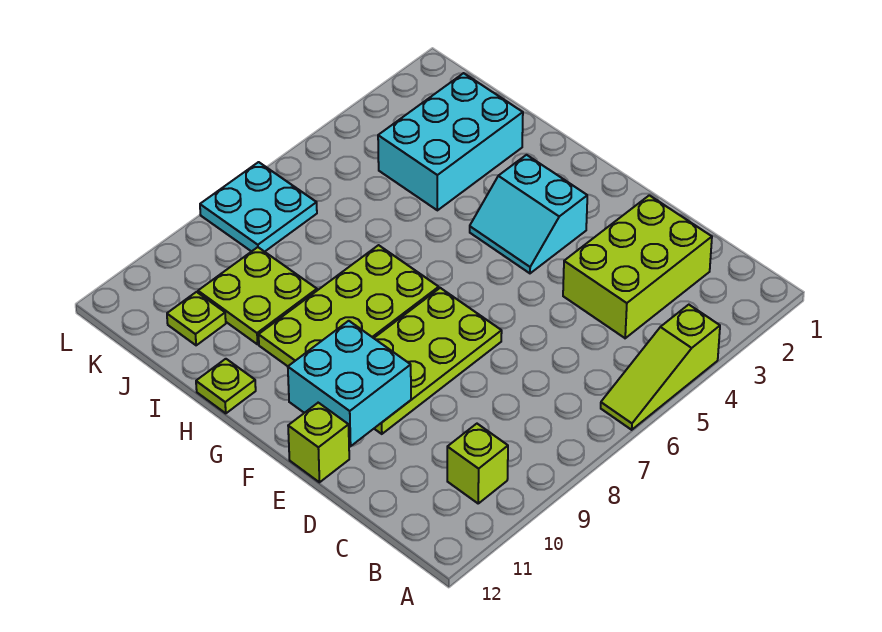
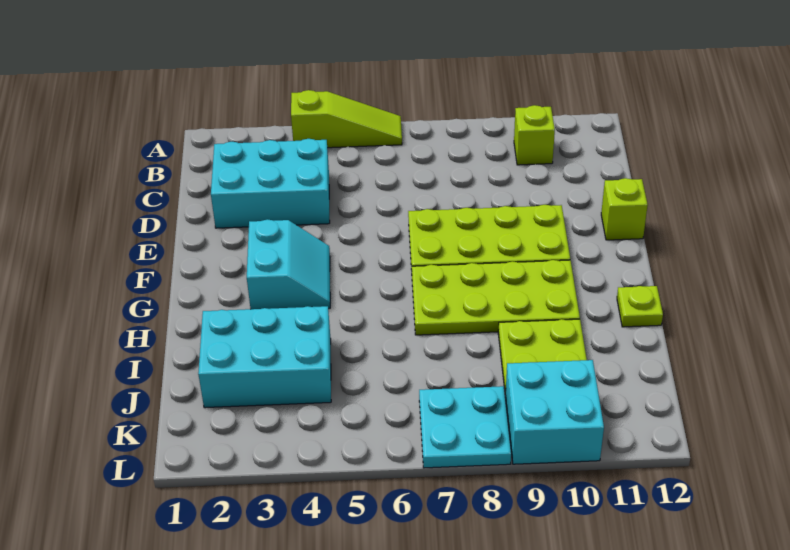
lime brick C2:D4 level 1 -> cyan brick C2:D4 level 1
cyan brick E10:F11 level 2 -> cyan brick K9:L10 level 1
lime plate J11 level 1 -> none

